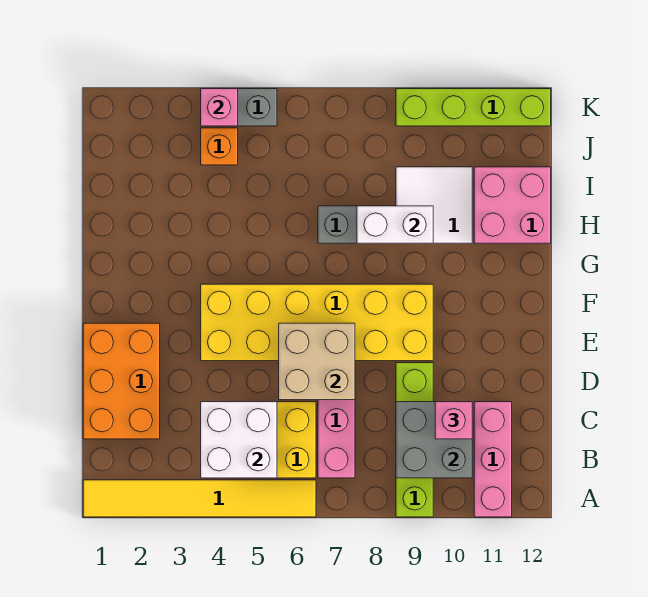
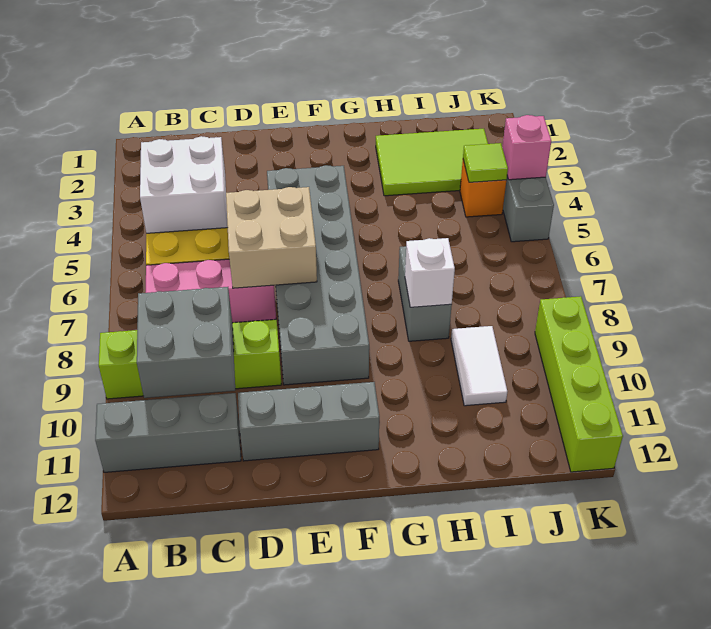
yellow tile A1:A6 level 1 -> none
pink brick A11:C11 level 1 -> grey brick A11:C11 level 1
orange brick C1:E2 level 1 -> none
pink brick C10 level 3 -> none
none -> grey brick D11:F11 level 1
yellow brick E4:F9 level 1 -> grey brick E4:F9 level 1
none -> lime tile H2:J3 level 1
white brick H8:H9 level 2 -> white brick H8 level 2
white tile H9:I10 level 1 -> white tile I9:I10 level 1
pink brick H11:I12 level 1 -> none
none -> lime tile J4 level 2

